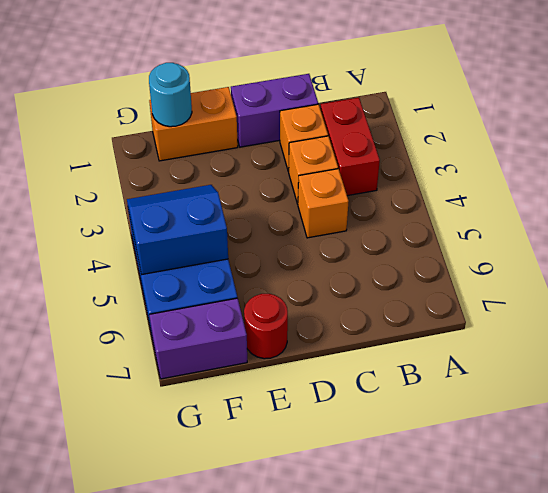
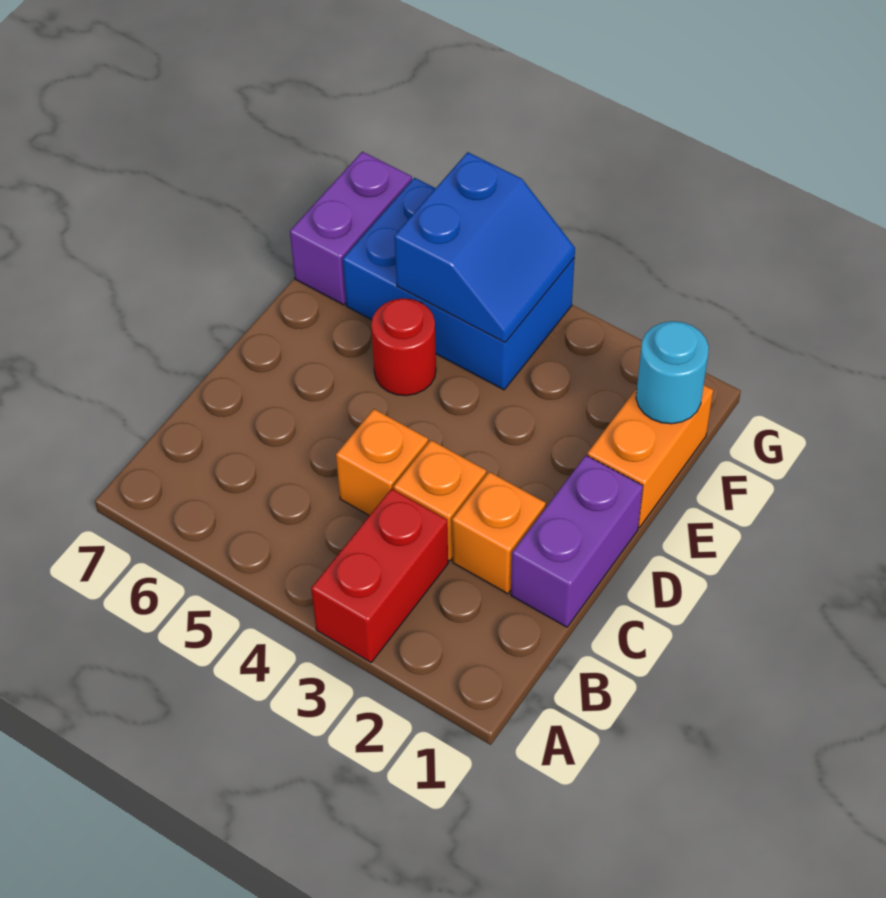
red brick B2:B3 level 1 -> red brick A3:B3 level 1
red round brick E7 level 1 -> red round brick E5 level 1

